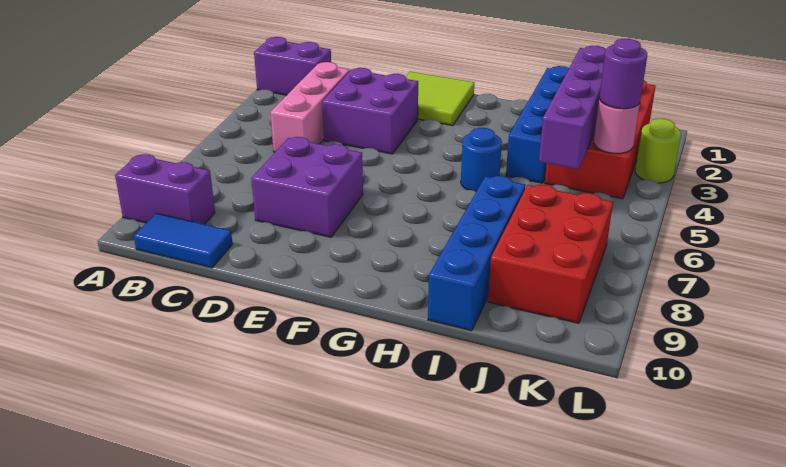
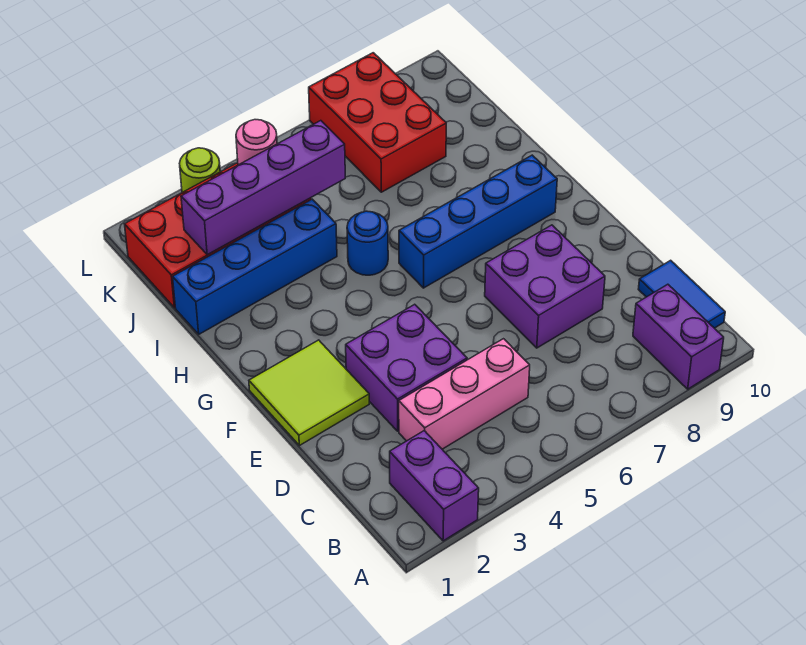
blue brick I7:I10 level 1 -> blue brick G6:G9 level 1
red brick J7:K9 level 1 -> red brick J7:L8 level 1
purple round brick K4 level 3 -> none

